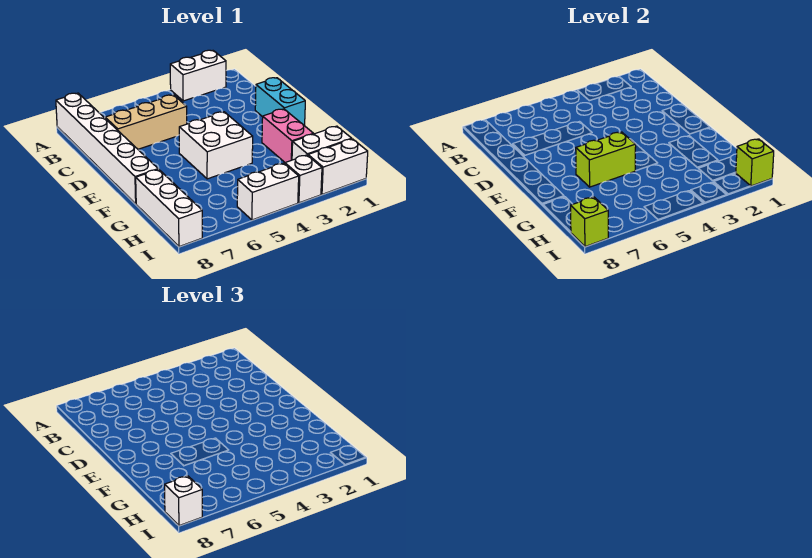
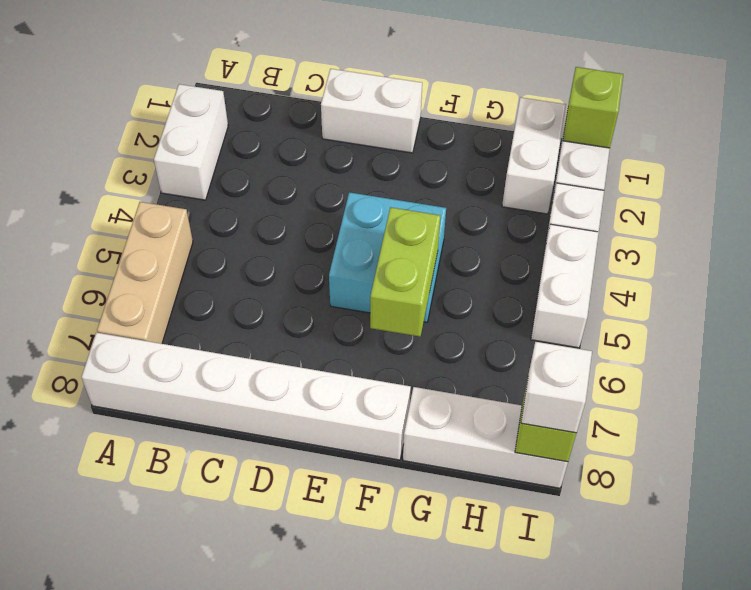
tan brick C5:C7 level 1 -> tan brick A5:A7 level 1
cyan brick D1:E1 level 1 -> white brick D1:E1 level 1
white brick E4:F5 level 1 -> cyan brick E4:F5 level 1
pink brick F2:G2 level 1 -> none

